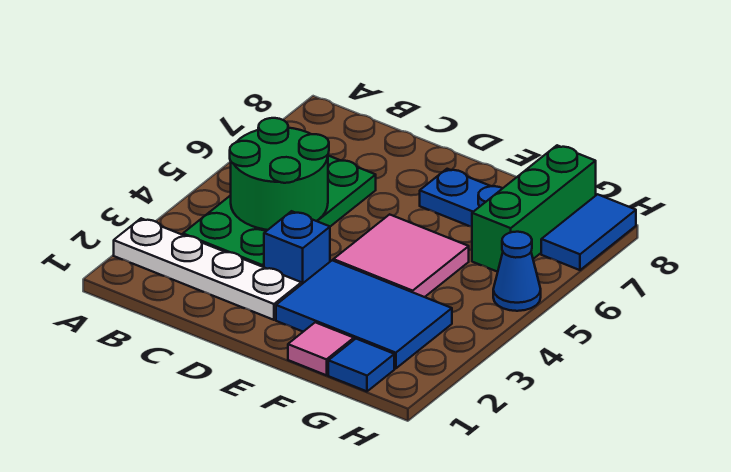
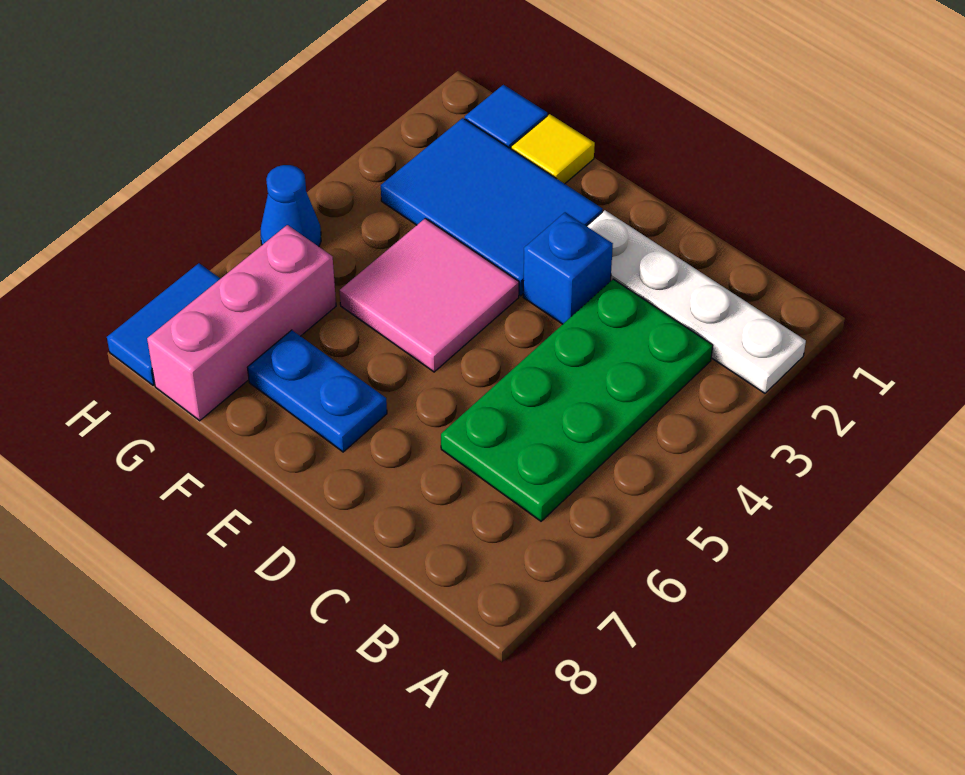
green round brick B4:C5 level 2 -> none
pink tile F1 level 1 -> yellow tile F1 level 1
green brick G6:G8 level 1 -> pink brick G6:G8 level 1

